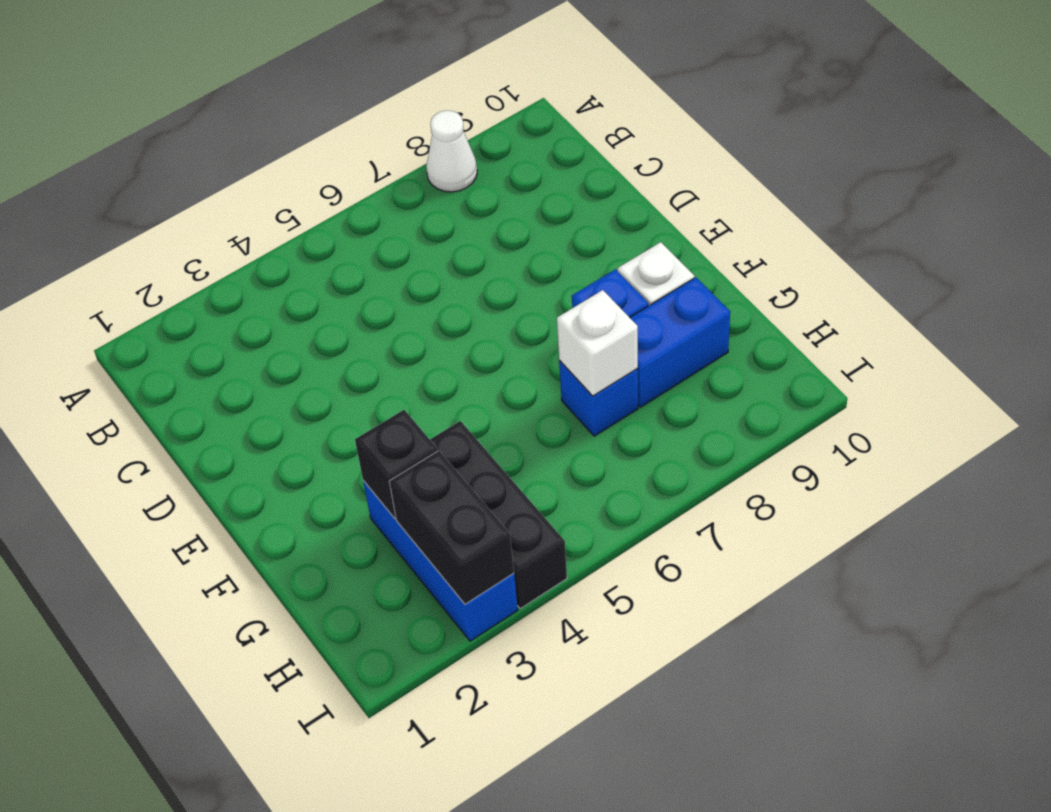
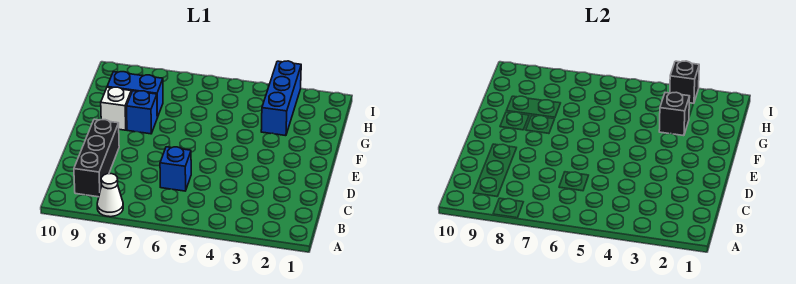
black brick G4:I4 level 1 -> black brick B9:D9 level 1
blue brick G7 level 1 -> blue brick C6 level 1
white brick G7 level 2 -> none
black brick H3:I3 level 2 -> black brick I3 level 2

